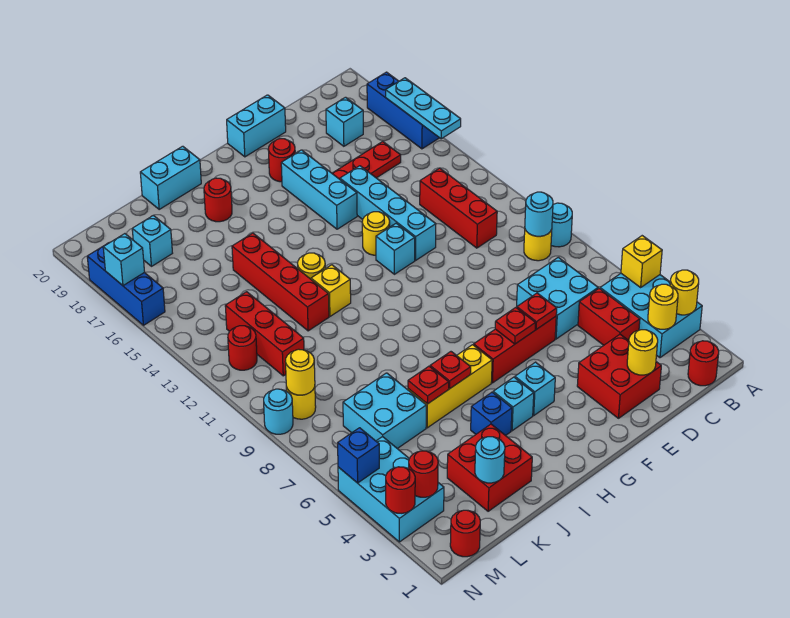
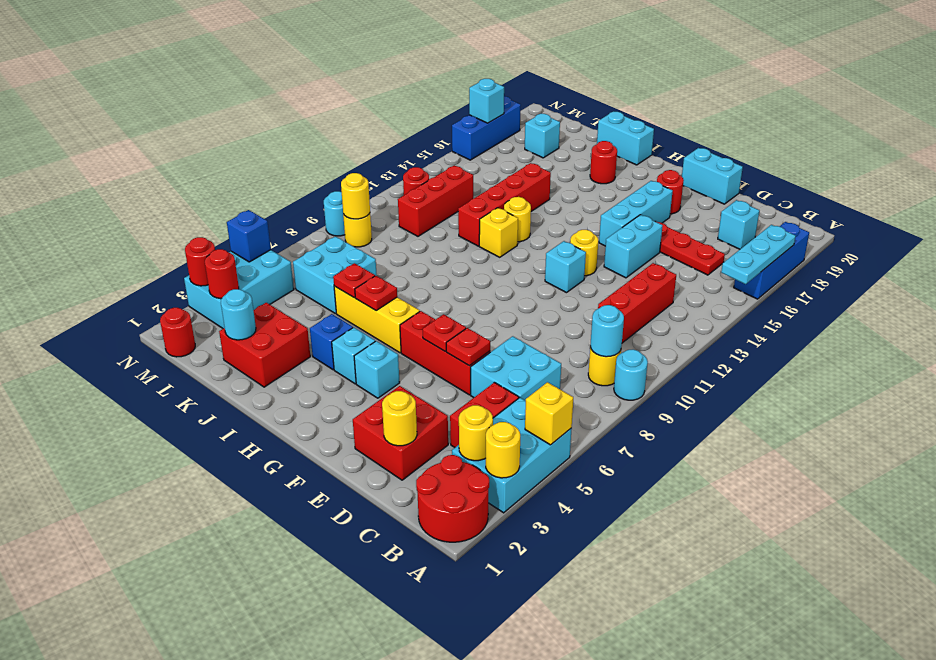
red round brick B1 level 1 -> red round brick A1:B2 level 1
cyan brick E12:E15 level 1 -> cyan brick E14:E15 level 1

